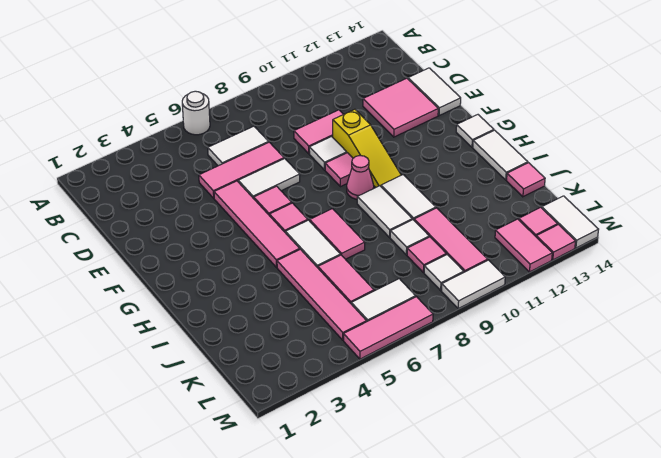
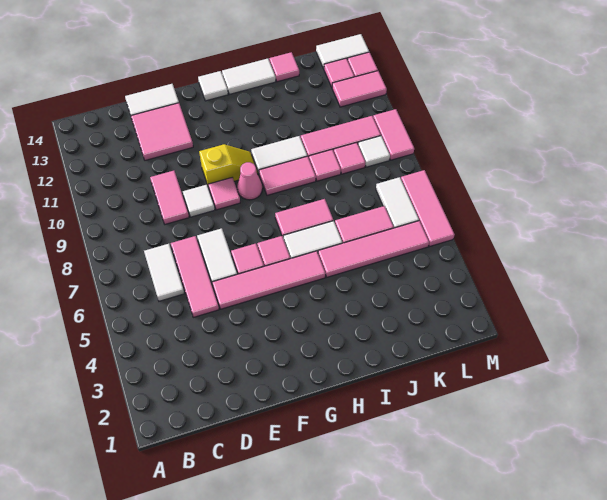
white round brick A6 level 1 -> none
yellow slope E10:G10 level 1 top E -> yellow slope F10:G10 level 1 top F
white tile H9:I9 level 1 -> pink tile H9:I9 level 1
white tile J9 level 1 -> pink tile J9 level 1
white tile M9:M10 level 1 -> pink tile M9:M10 level 1

